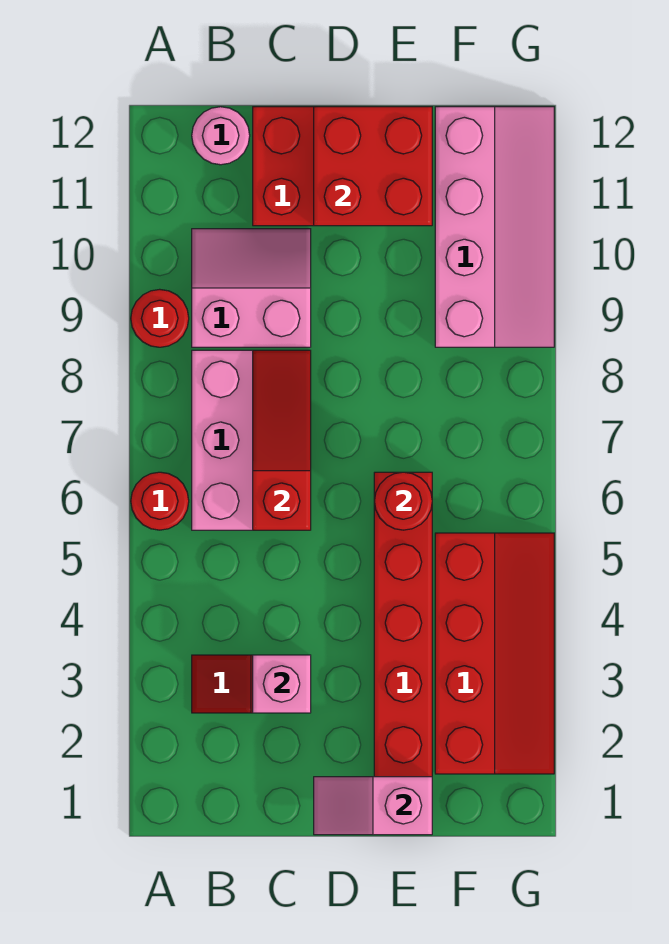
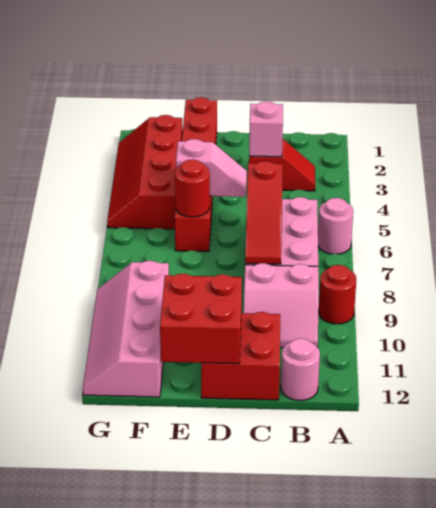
red round brick A6 level 1 -> pink round brick A6 level 1
pink slope D1:E1 level 2 top E -> pink slope D5:E5 level 2 top E

